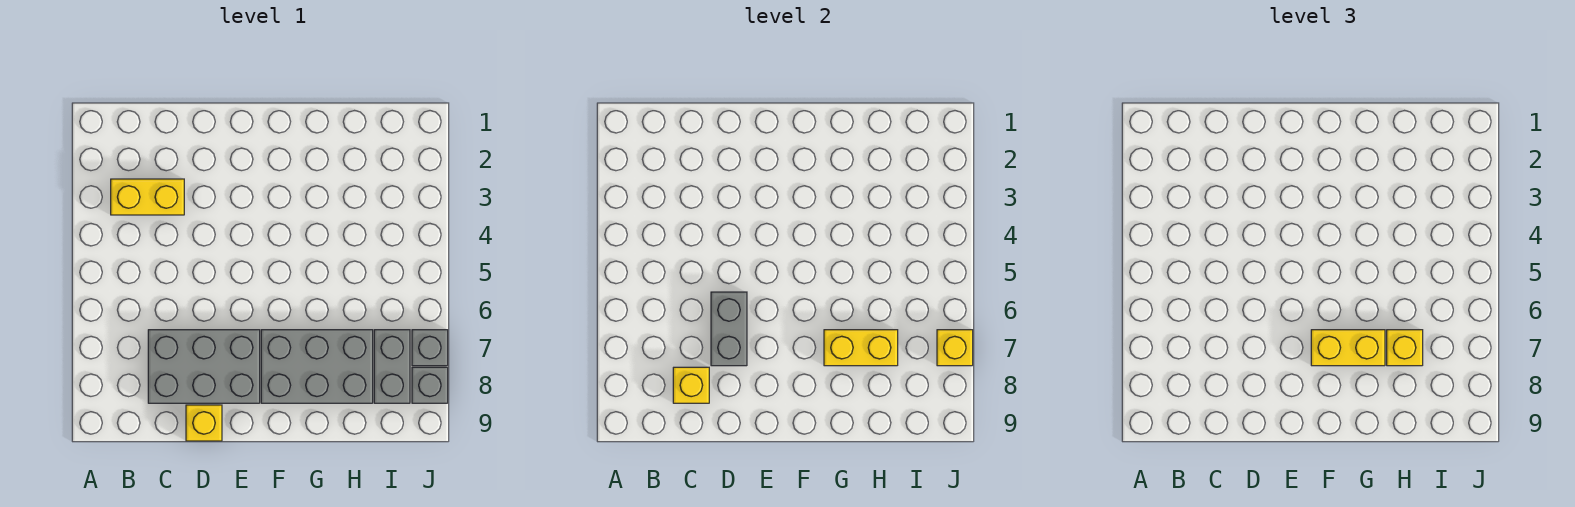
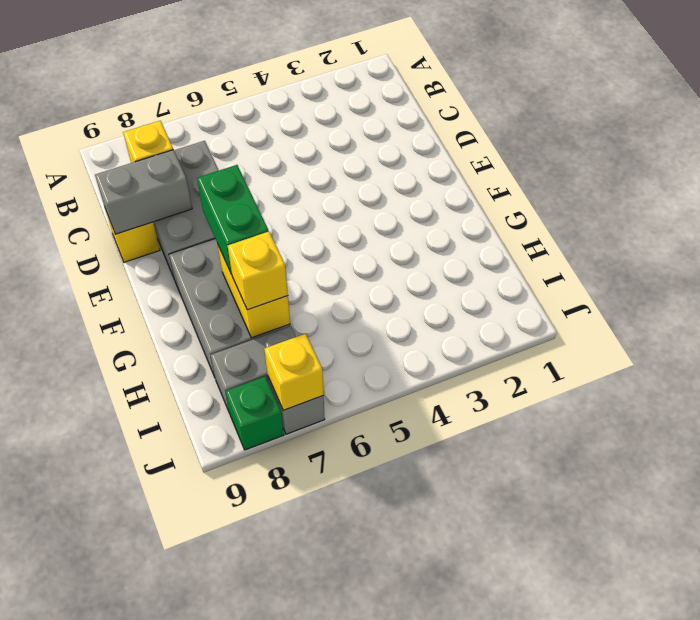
yellow brick B3:C3 level 1 -> none
grey brick D6:D7 level 2 -> grey brick D8:D9 level 2
yellow brick F7:G7 level 3 -> green brick F7:G7 level 3
grey brick J8 level 1 -> green brick J8 level 1

